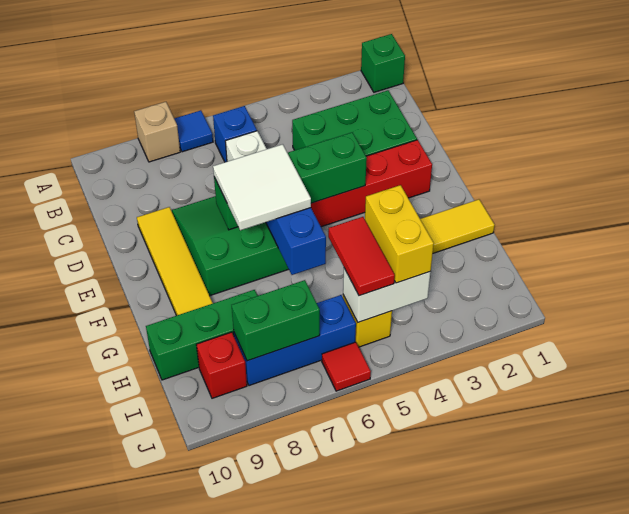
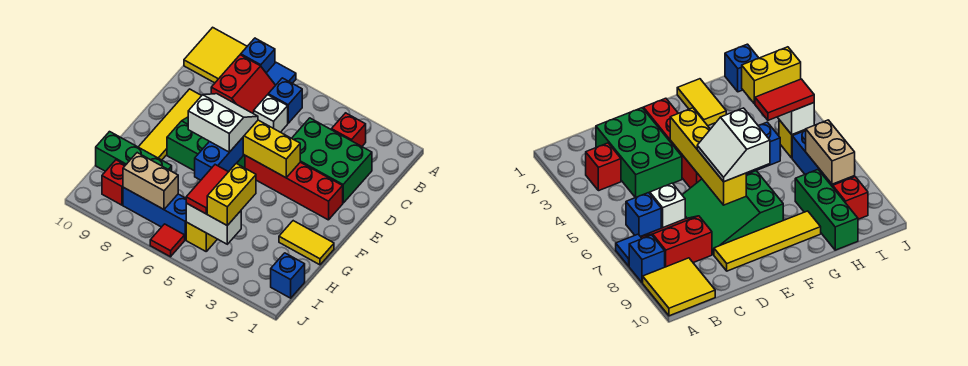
green brick A1 level 1 -> none
tan brick A8 level 1 -> blue brick A8 level 1
none -> yellow tile A9:B10 level 1
none -> red brick B3 level 1
none -> red slope B7:C8 level 1 top 8
green brick E4:E7 level 2 -> yellow brick E4:E7 level 2
white tile E6:F7 level 3 -> white slope E6:F7 level 3 top F
none -> blue brick I1 level 1
green brick I7:I8 level 2 -> tan brick I7:I8 level 2

